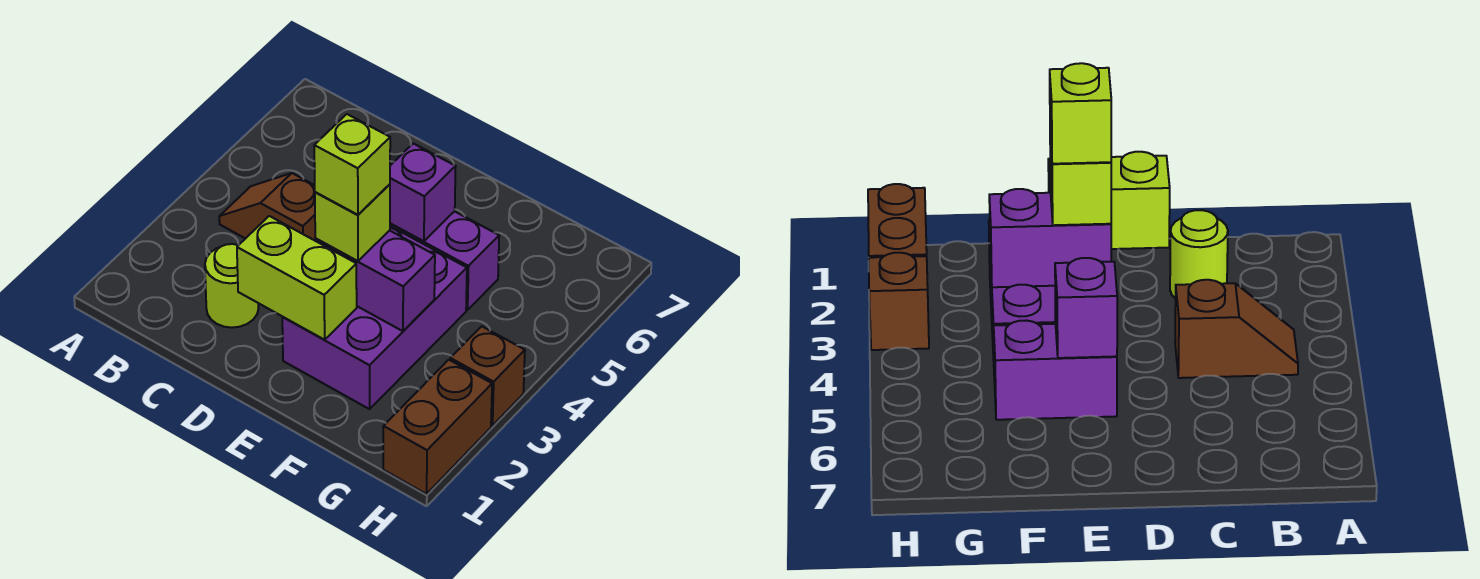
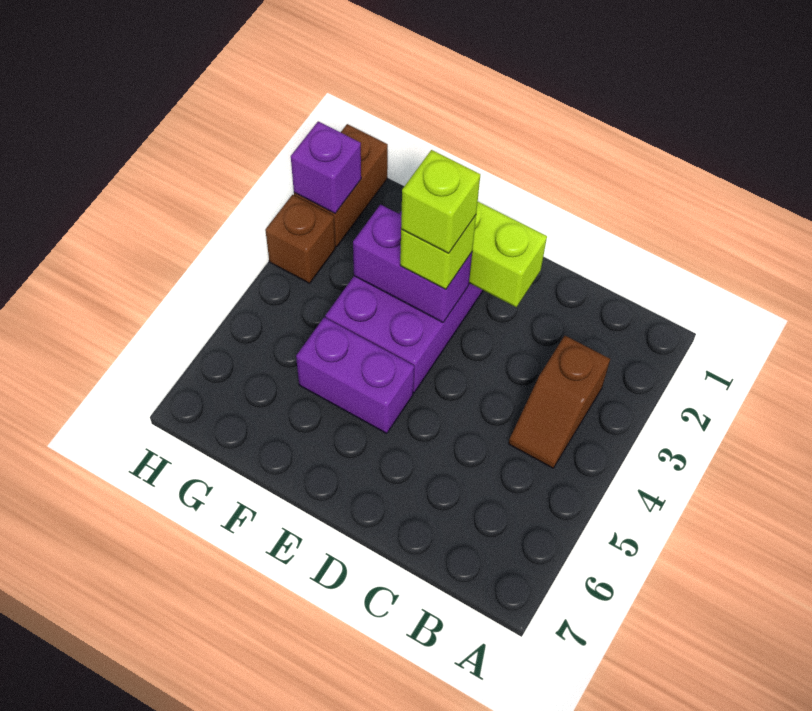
brown slope B4:C4 level 1 top C -> brown slope B3:B4 level 1 top 3
lime round brick C2 level 1 -> none
purple brick E5 level 2 -> purple brick H2 level 2

